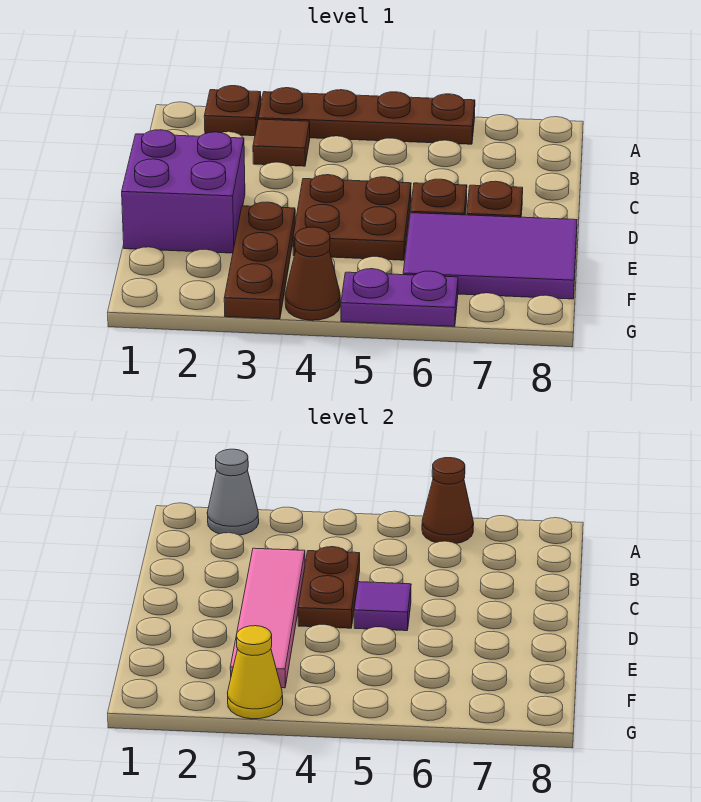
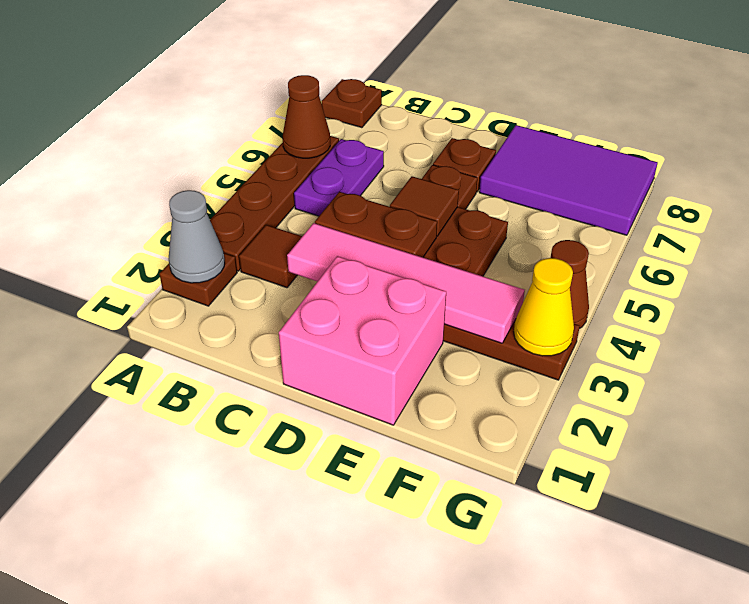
none -> brown plate A8 level 1
purple brick D1:E2 level 1 -> pink brick D1:E2 level 1
purple tile D5 level 2 -> brown tile D5 level 2
purple tile E6:F8 level 1 -> purple tile E7:G8 level 1
purple plate G5:G6 level 1 -> purple plate B5:B6 level 1

